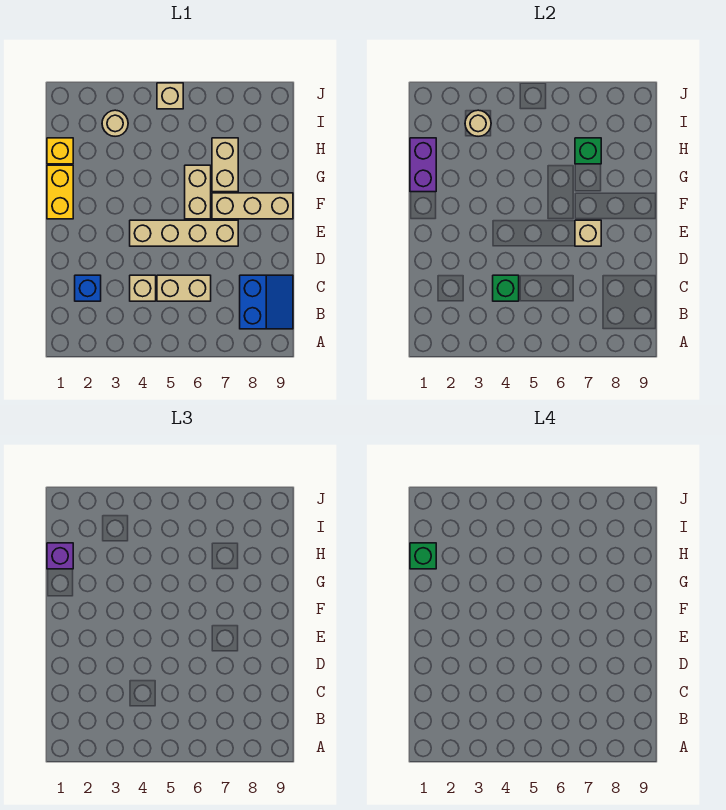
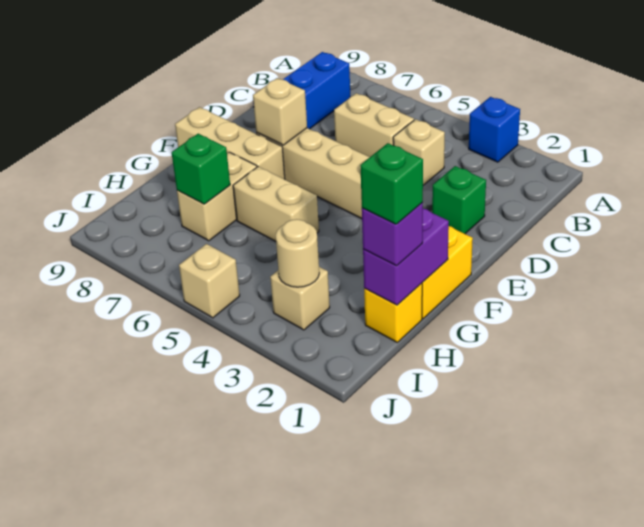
blue brick C2 level 1 -> blue brick A3 level 1
green brick C4 level 2 -> green brick D2 level 1
tan brick F6:G6 level 1 -> tan brick G5:G6 level 1
tan round brick I3 level 1 -> tan brick I3 level 1

